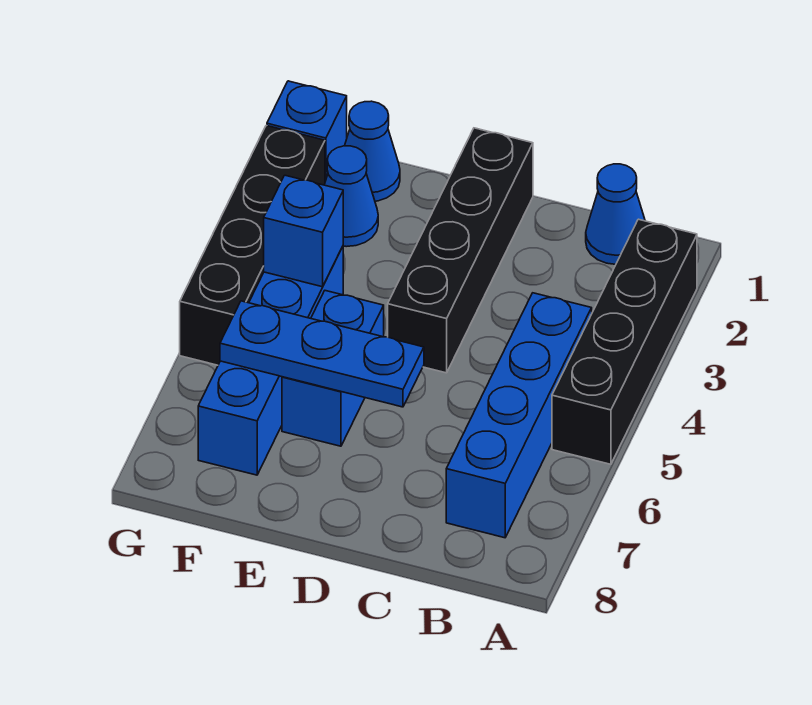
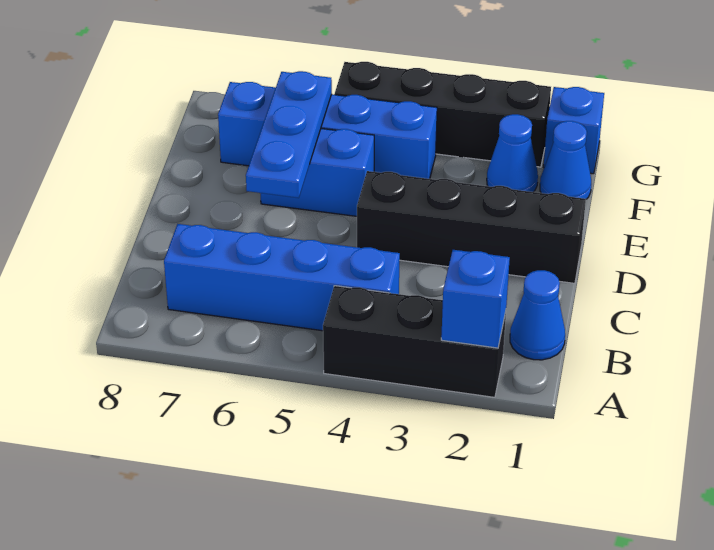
black brick A2:A5 level 1 -> black brick A2:A4 level 1
blue brick F4 level 2 -> blue brick A2 level 2

